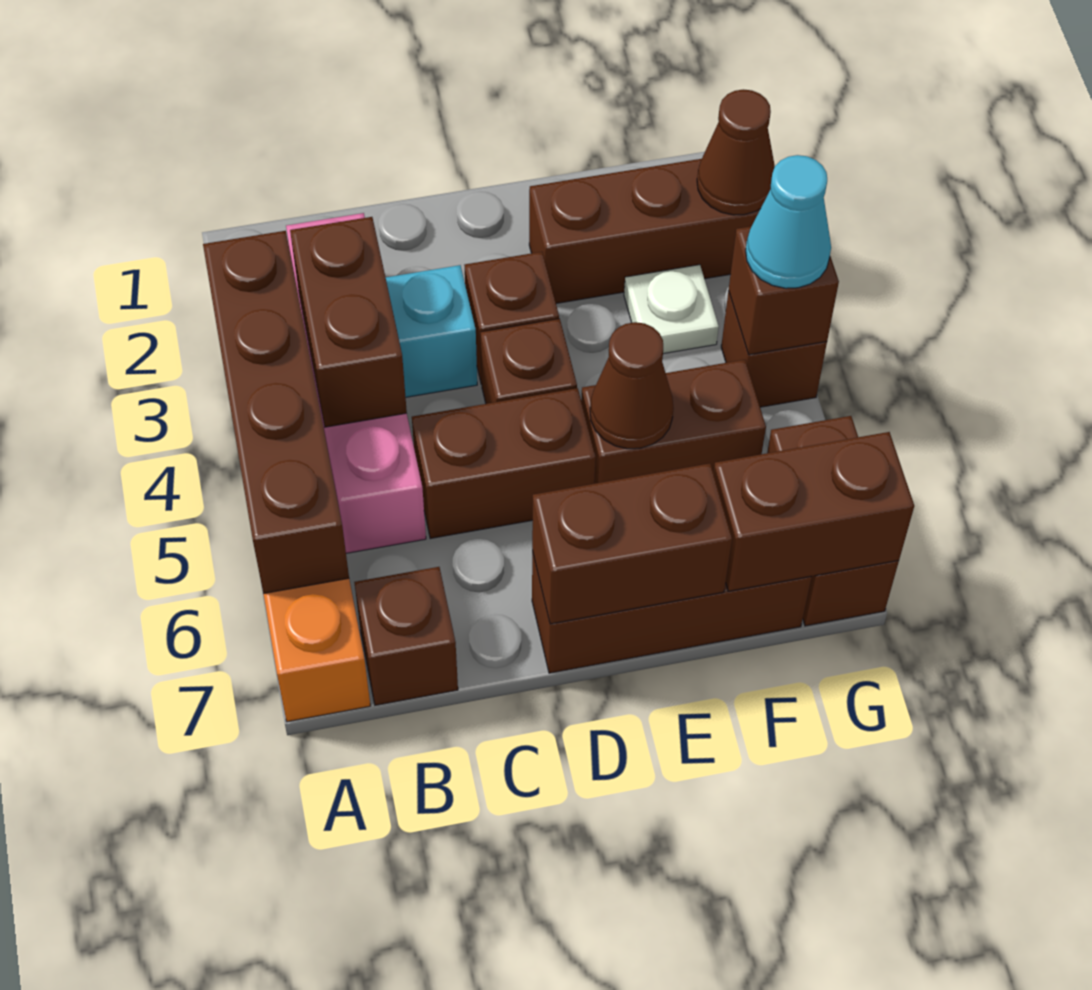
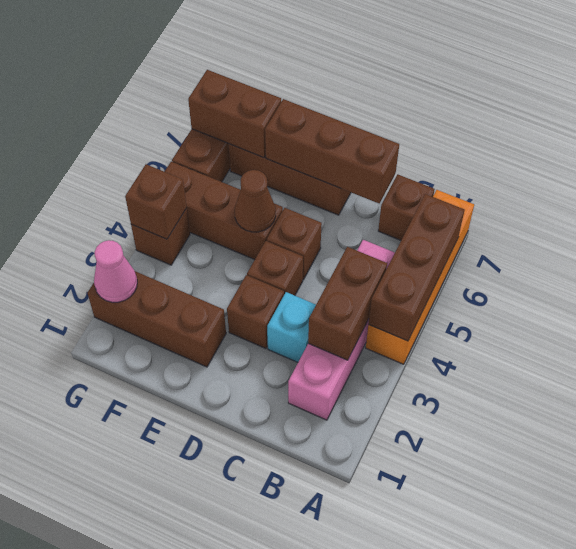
brown brick A3:A6 level 2 -> brown brick A4:A6 level 2
brown brick C5:D5 level 1 -> brown brick D5 level 1
brown brick D7:E7 level 2 -> brown brick C7:E7 level 2
brown brick E5:F5 level 1 -> brown brick E5:G5 level 1
white plate F3 level 1 -> none
brown cone G2 level 2 -> pink cone G2 level 2
cyan cone G4 level 3 -> none

